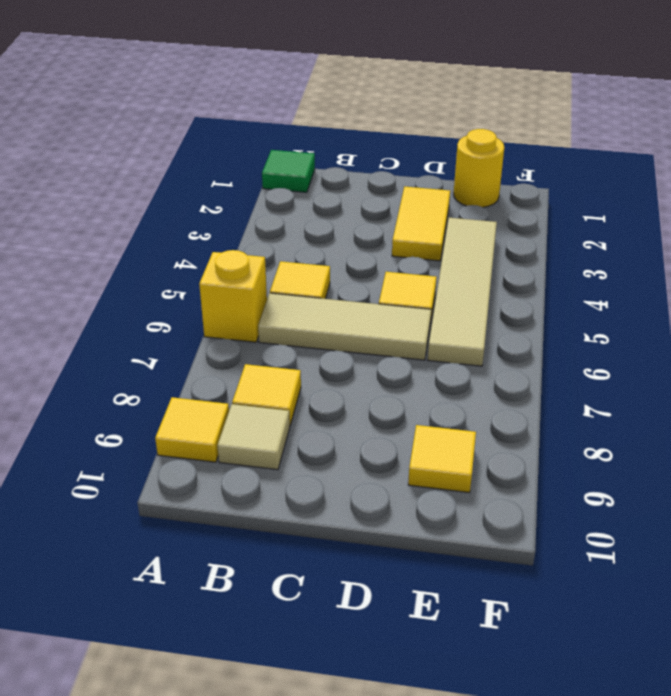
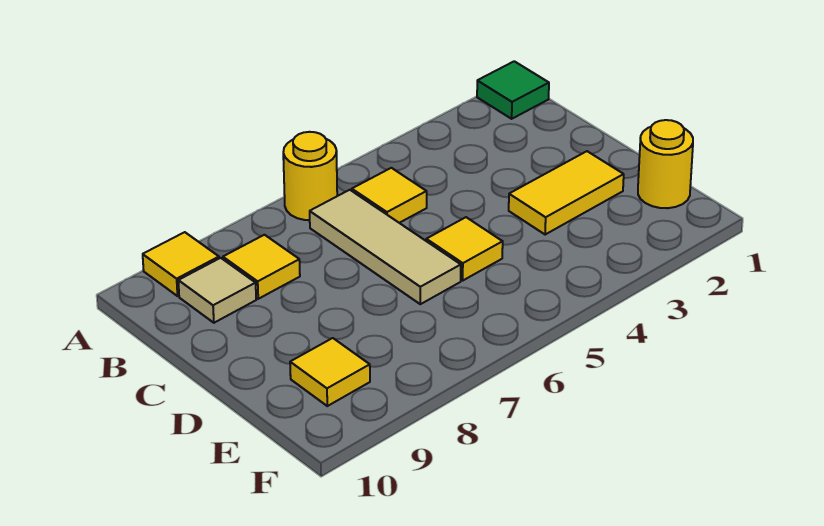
yellow brick A6 level 1 -> yellow round brick A6 level 1
tan tile E3:E6 level 1 -> none

